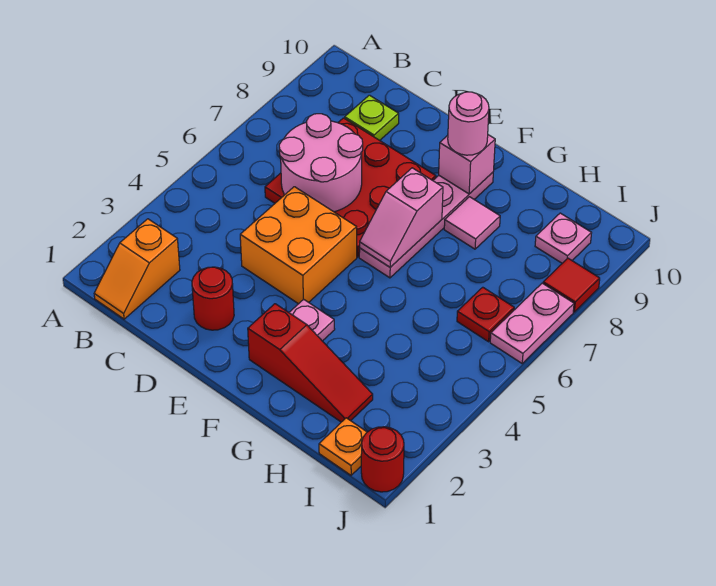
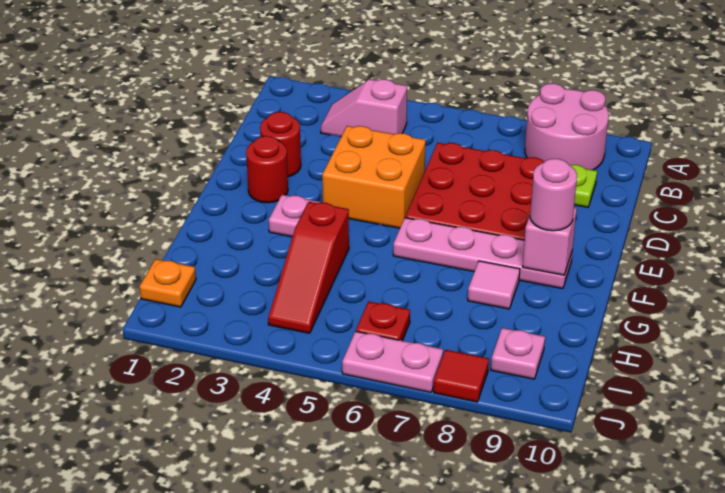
orange slope B1:B2 level 1 top 2 -> none
pink round brick C6:D7 level 2 -> pink round brick A8:B9 level 1
red slope F2:H2 level 1 top F -> red slope G4:I4 level 1 top G
pink slope F6:F7 level 2 top 7 -> pink slope B3:B4 level 1 top 4
red round brick J1 level 1 -> red round brick E2 level 1

